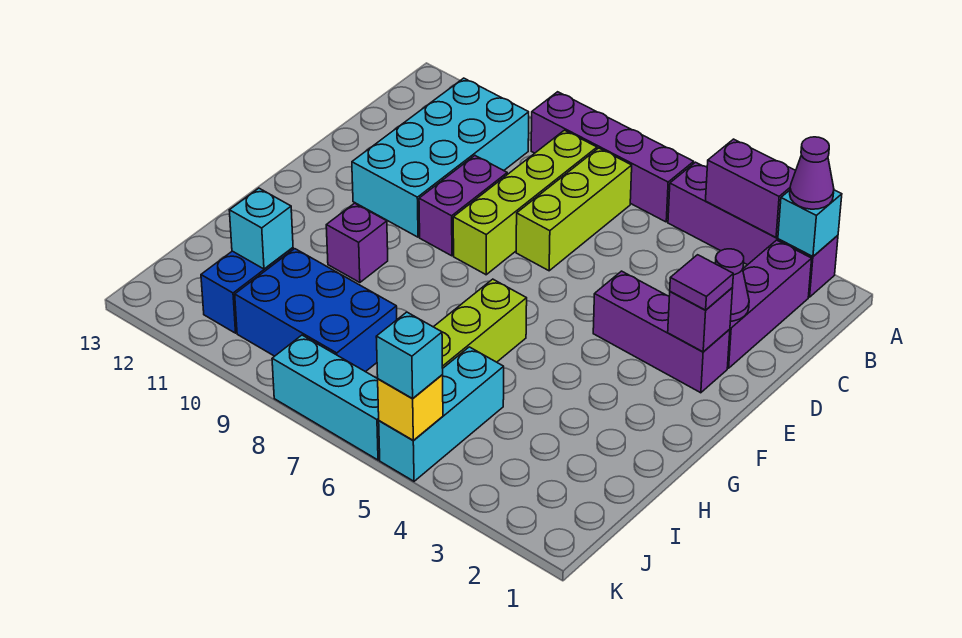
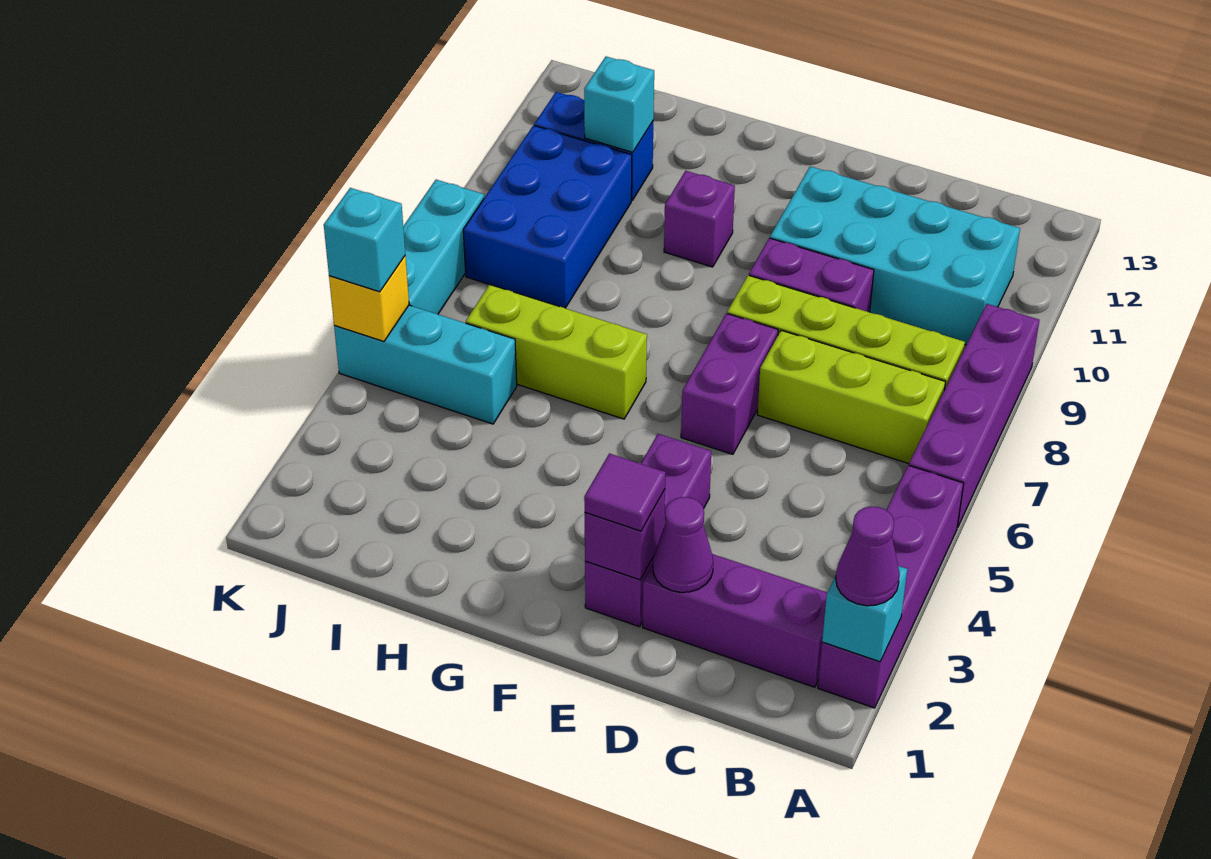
purple brick A3:A4 level 2 -> purple brick E6:E7 level 1

